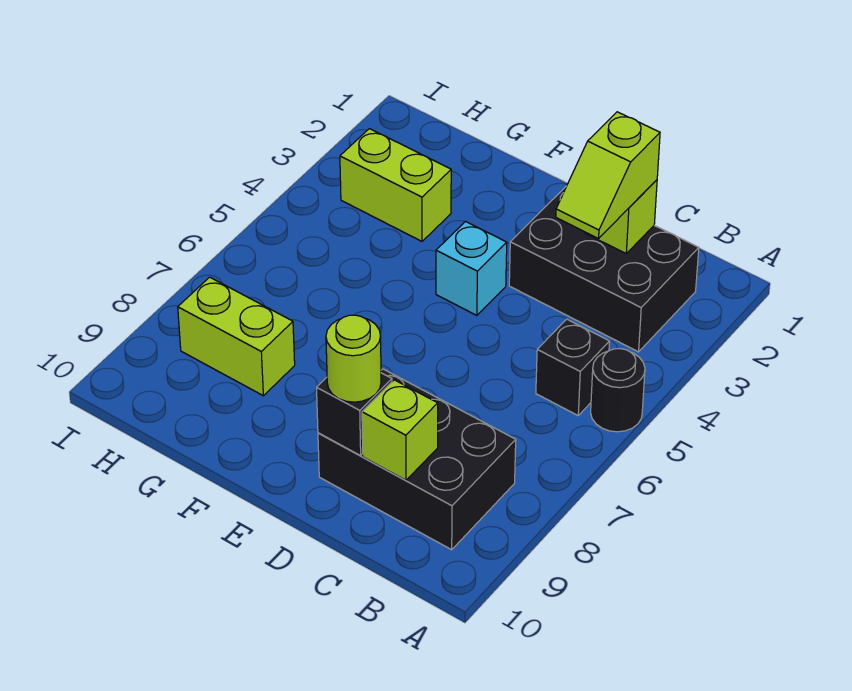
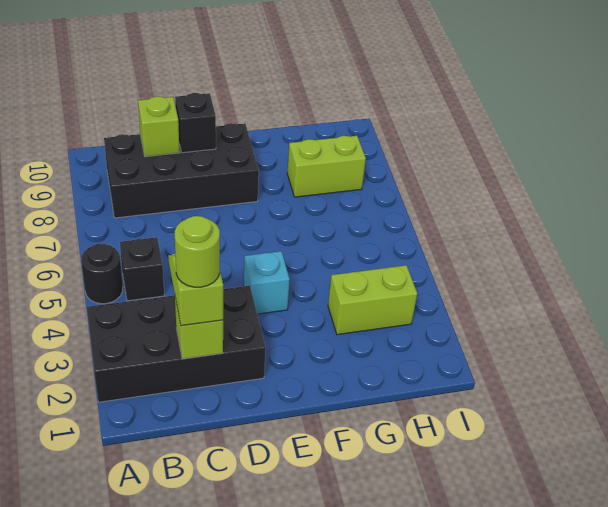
black brick B2:D3 level 1 -> black brick A2:D3 level 1
black brick B8:D9 level 1 -> black brick B8:E9 level 1
lime round brick D9 level 3 -> lime round brick C2 level 4

